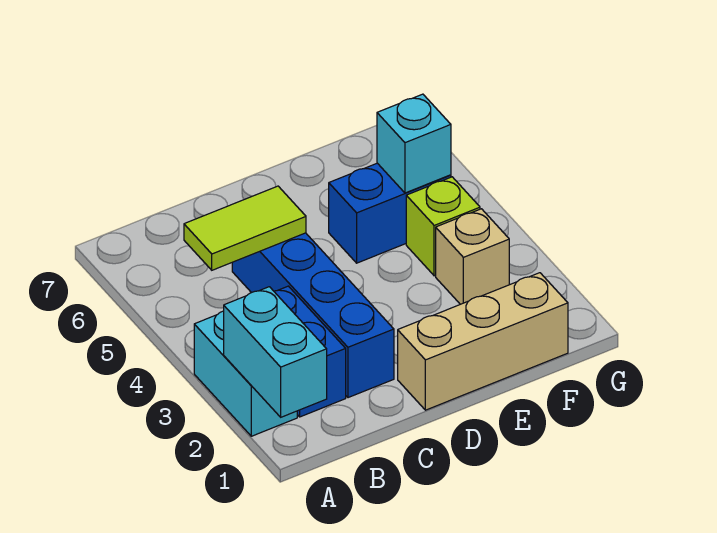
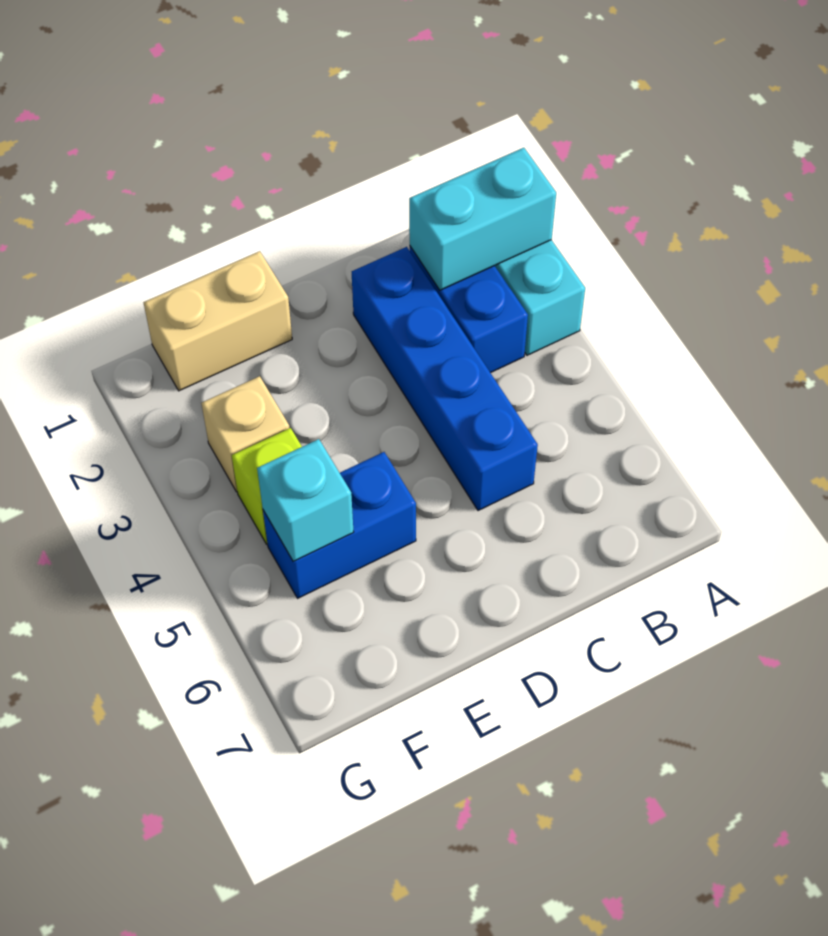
cyan brick A1:A2 level 2 -> cyan brick A2:B2 level 2
lime tile B5:C5 level 2 -> none
tan brick D1:F1 level 1 -> tan brick E1:F1 level 1

